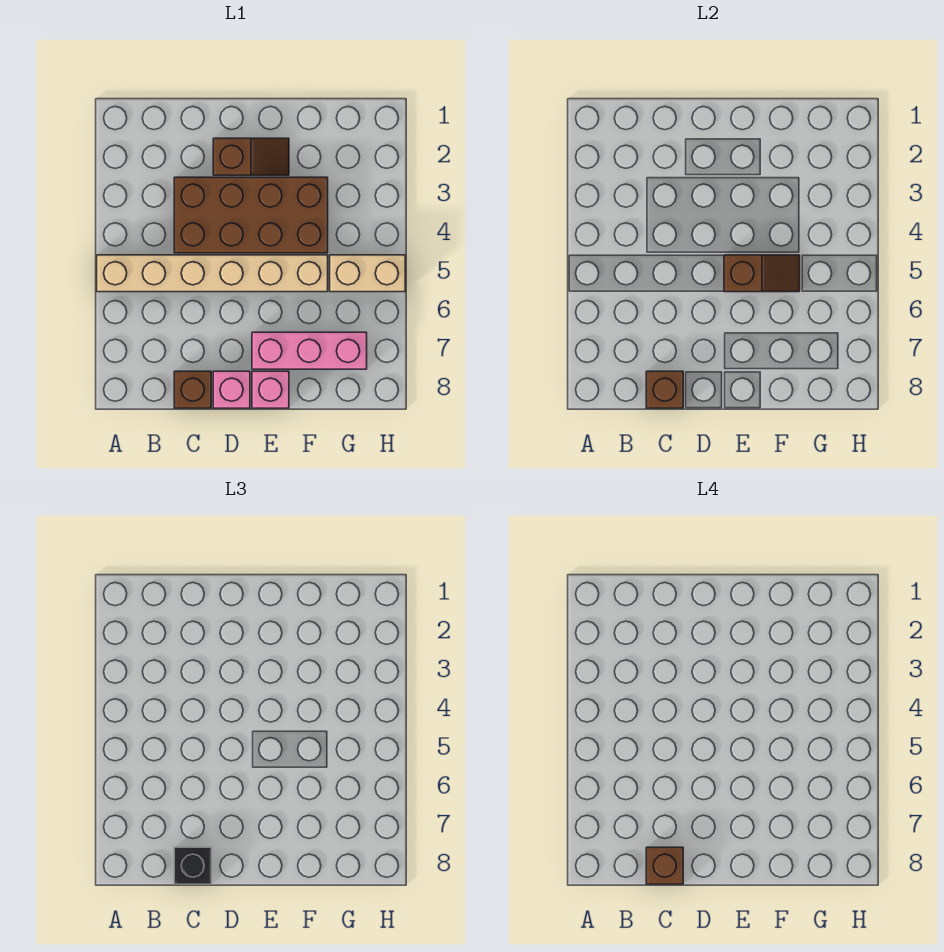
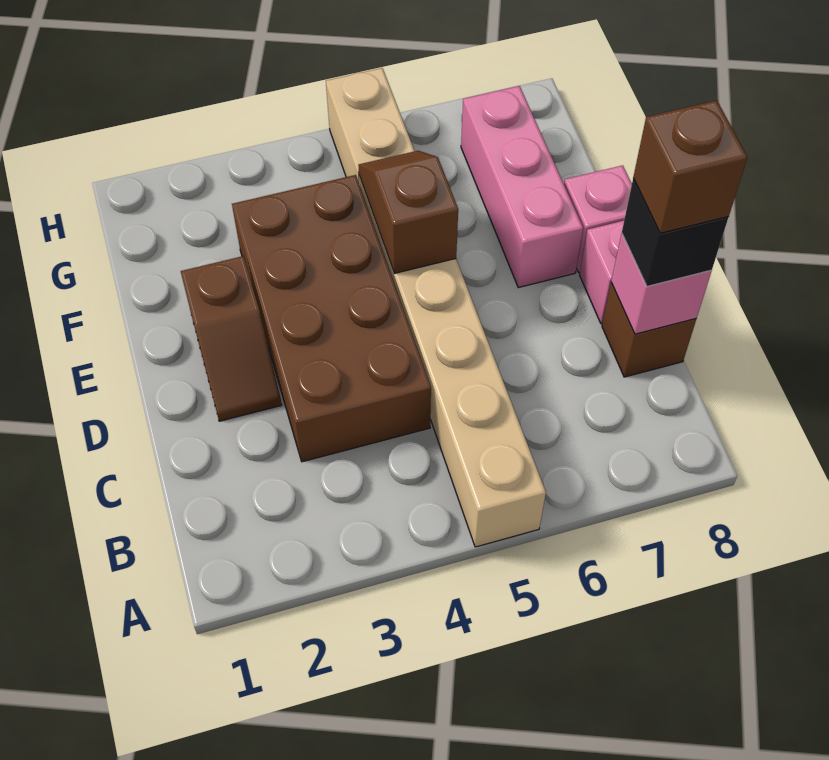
brown brick C8 level 2 -> pink brick C8 level 2
brown slope D2:E2 level 1 top D -> brown slope D2:E2 level 1 top E

